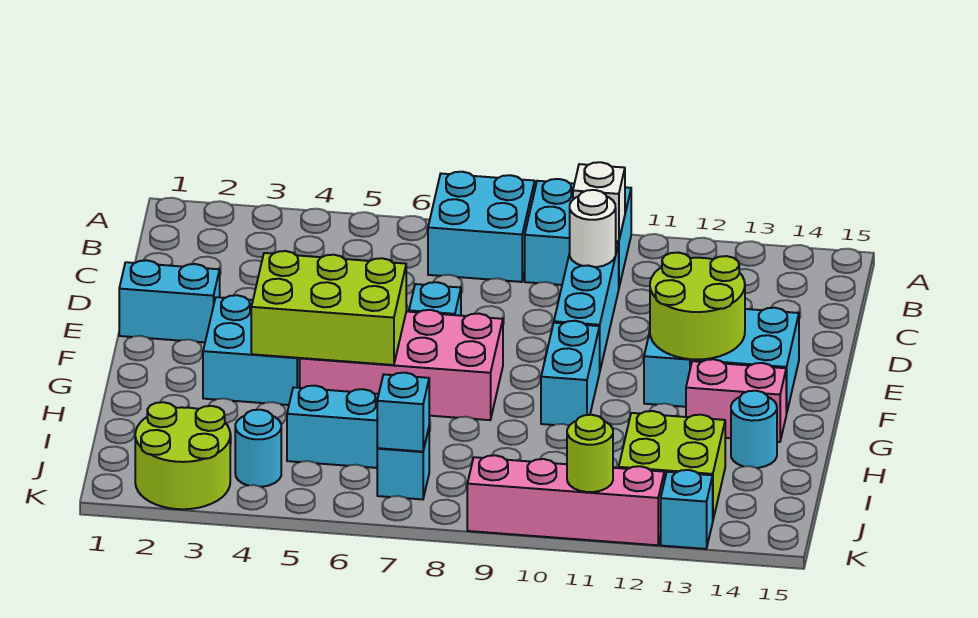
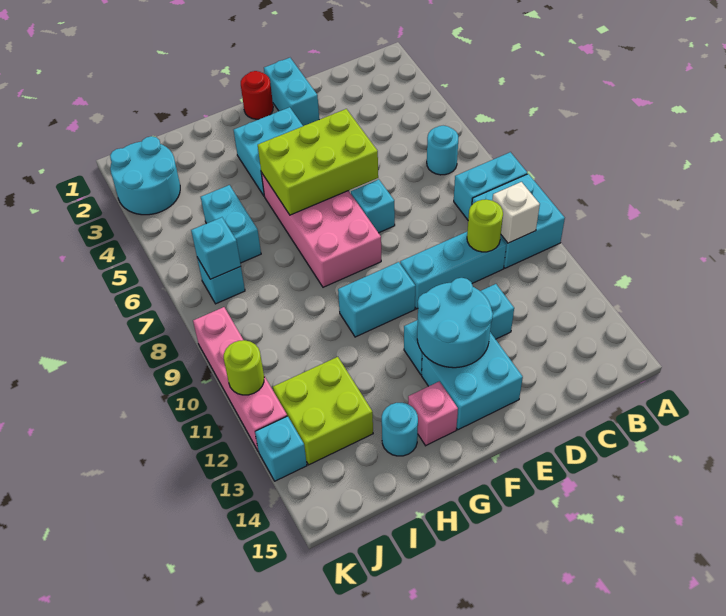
cyan brick A7:B8 level 1 -> cyan brick A8:B8 level 1
white round brick C10 level 2 -> lime round brick C10 level 2
lime round brick E12:F13 level 2 -> cyan round brick E12:F13 level 2
none -> red round brick F1 level 1
lime brick F4:G6 level 2 -> lime brick E5:G6 level 2
pink brick G13:G14 level 1 -> pink brick G14 level 1
lime round brick J2:K3 level 1 -> cyan round brick J2:K3 level 1
cyan round brick J4 level 1 -> cyan round brick B6 level 1

